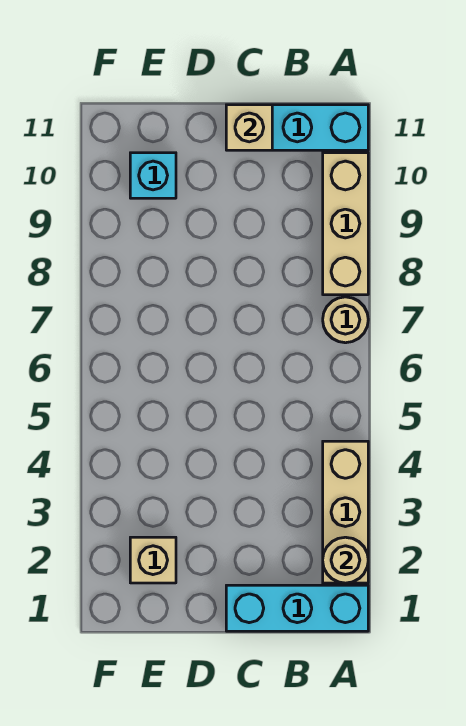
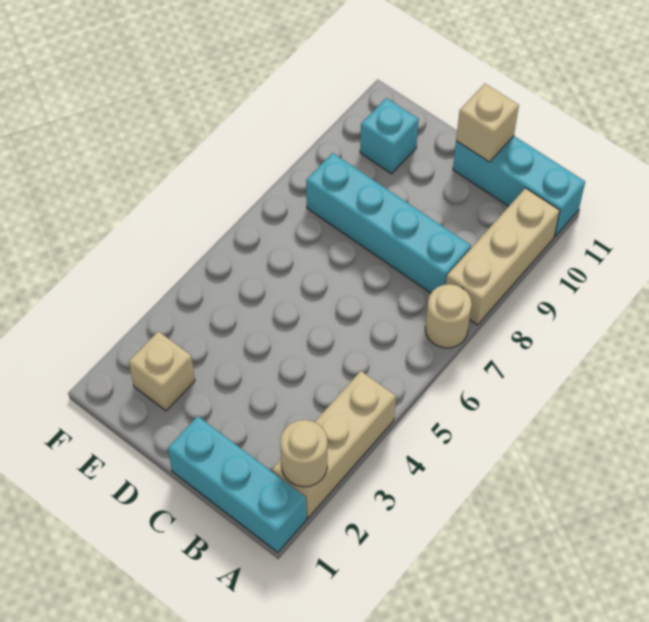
none -> cyan brick B8:E8 level 1

